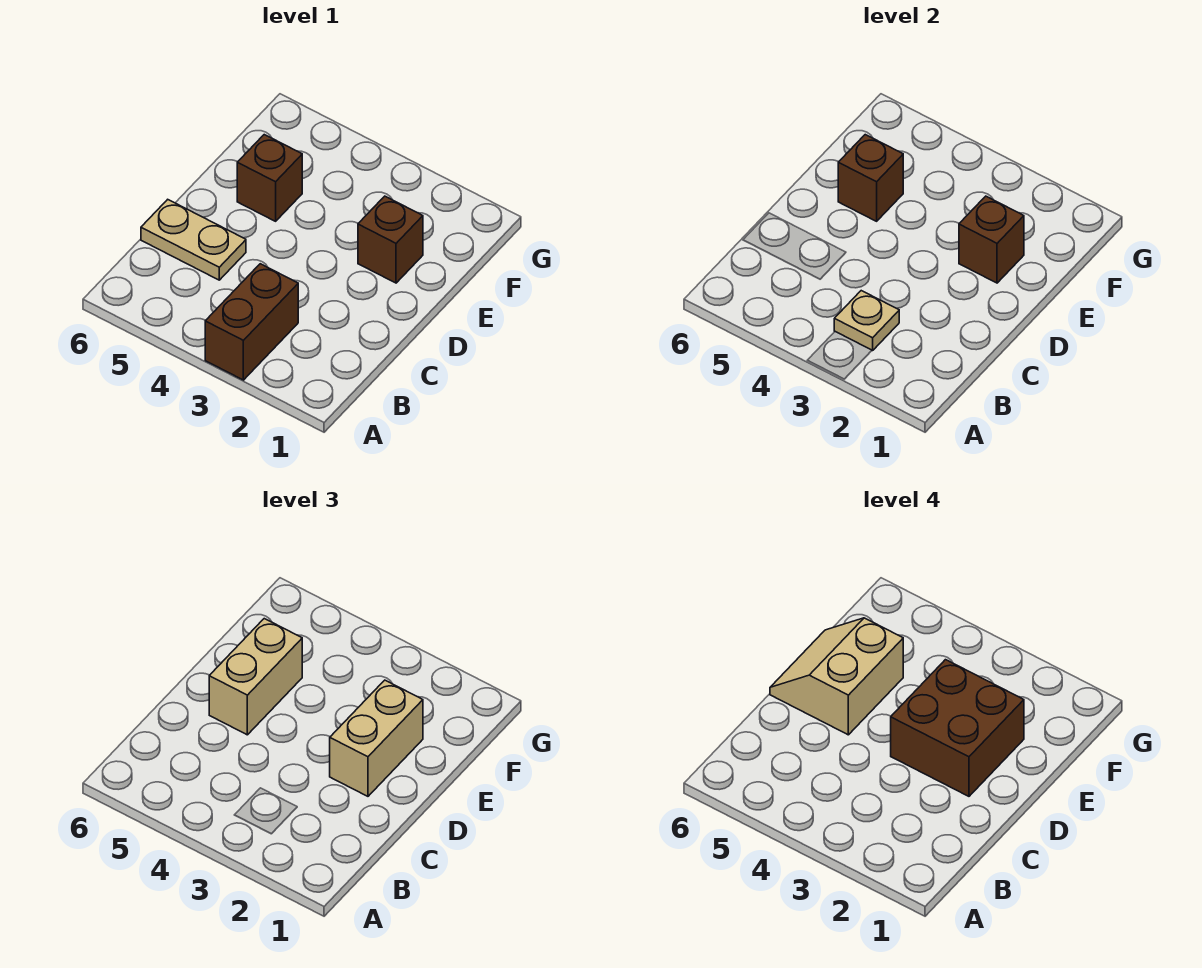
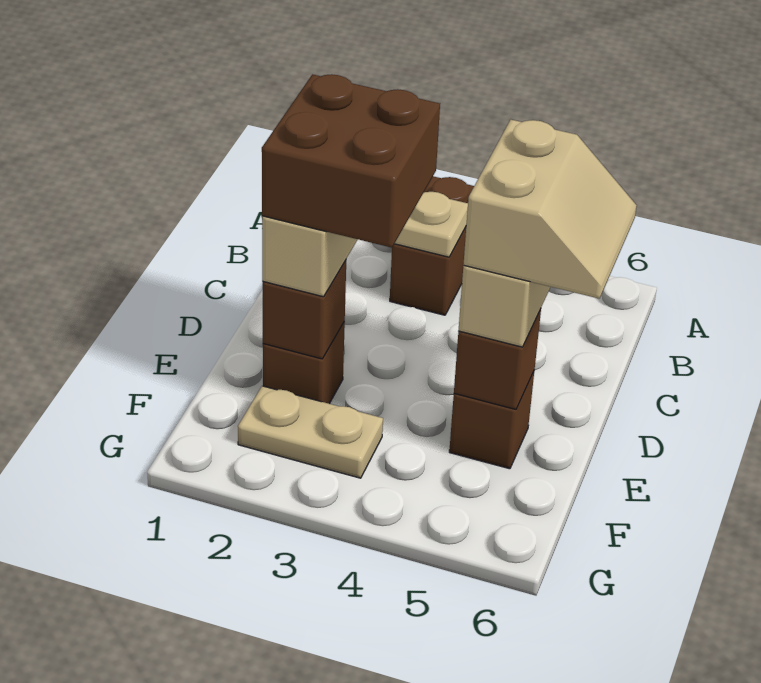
tan plate C5:C6 level 1 -> tan plate F2:F3 level 1

